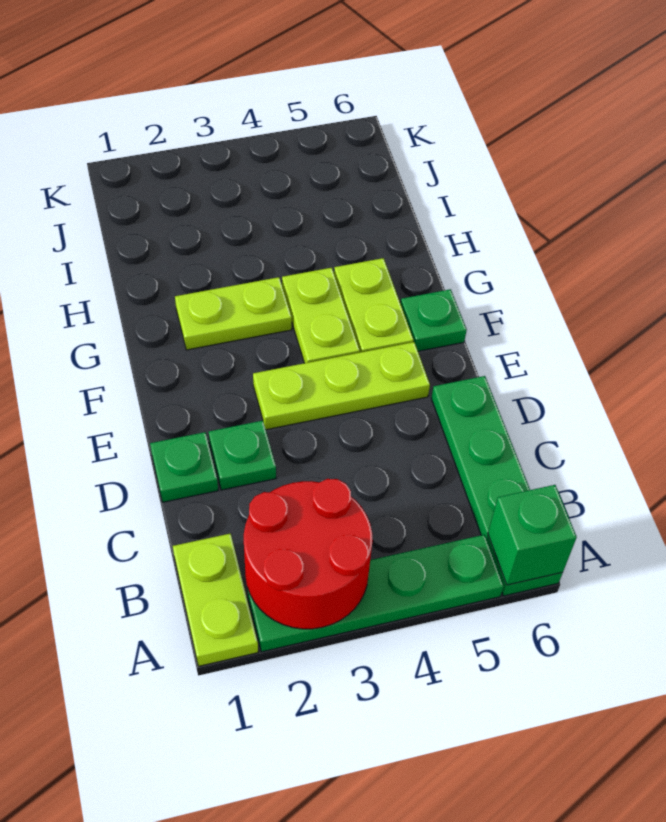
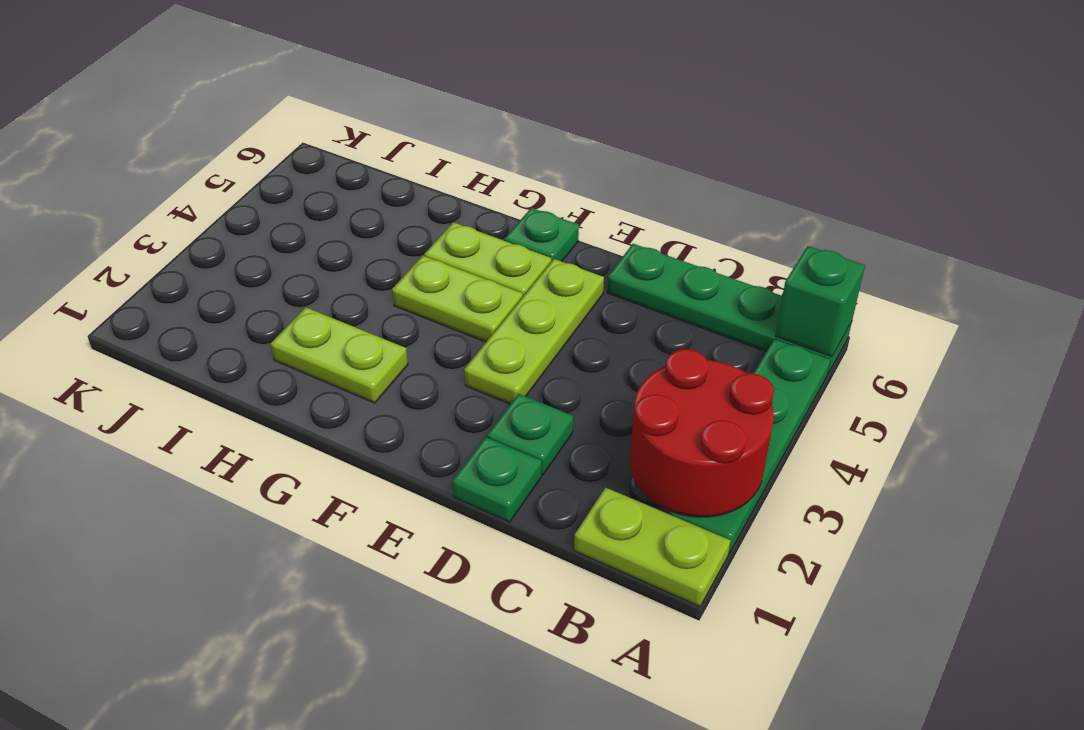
lime plate G2:G3 level 1 -> lime plate G2:H2 level 1

